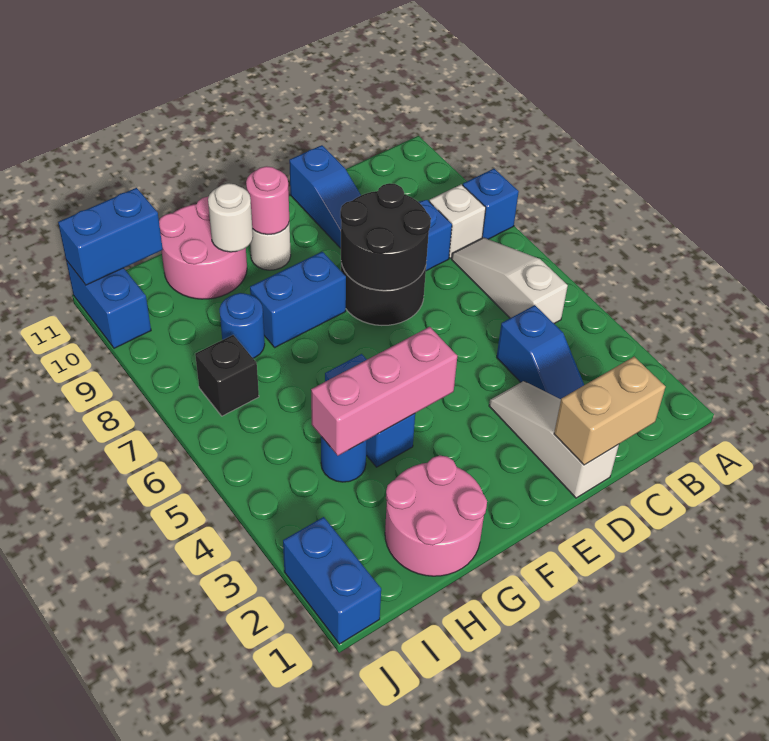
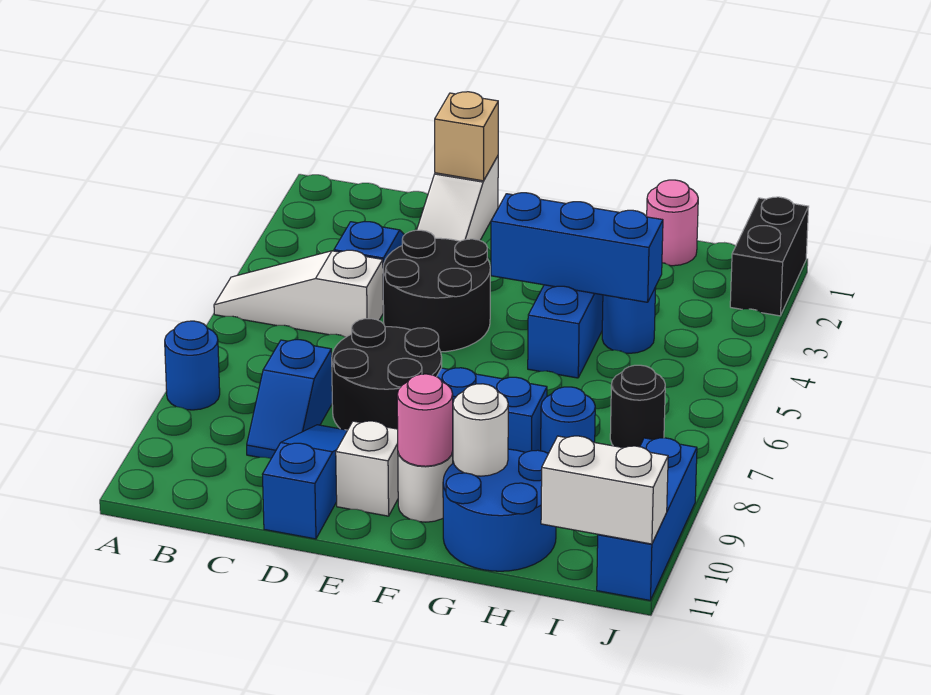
blue brick A8 level 1 -> blue round brick A8 level 1
white slope B5:B7 level 1 top 5 -> white slope A5:C5 level 1 top C
white brick B8 level 1 -> white brick E10 level 1
tan brick C1:D1 level 2 -> tan brick D1 level 2
black round brick D7:E8 level 2 -> black round brick D4:E5 level 1
pink brick F4:H4 level 2 -> blue brick F4:H4 level 2
pink round brick G1:H2 level 1 -> pink round brick H1 level 1
pink round brick G10:H11 level 1 -> blue round brick G10:H11 level 1
black brick I7 level 1 -> black round brick I7 level 1
blue brick I11:J11 level 2 -> white brick I11:J11 level 2
blue brick J1:J2 level 1 -> black brick J1:J2 level 1
blue brick J10:J11 level 1 -> blue brick J9:J11 level 1

